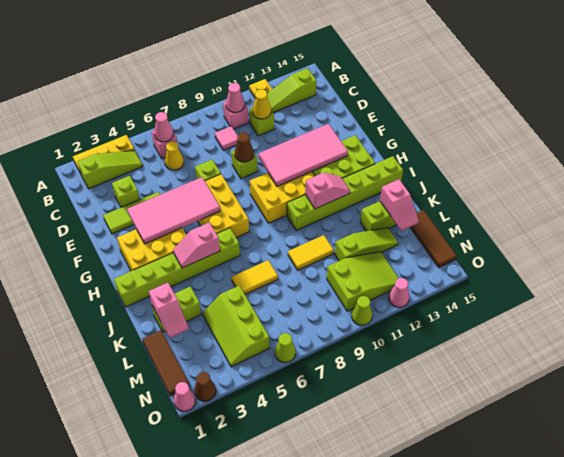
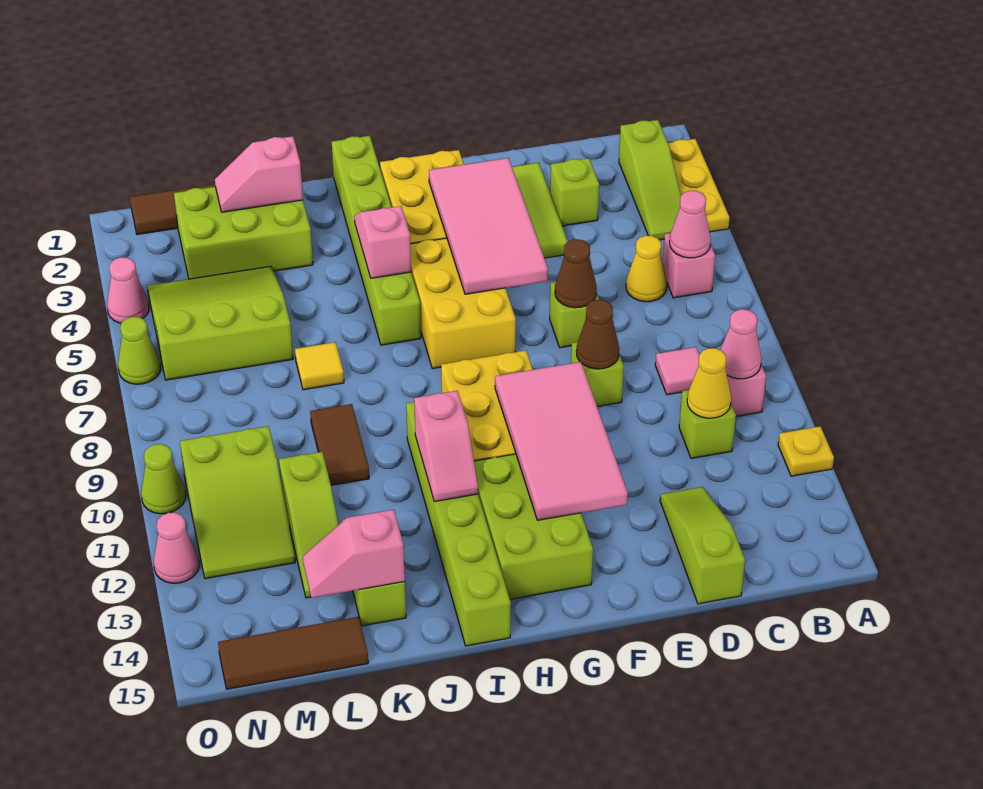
lime slope B12:B14 level 1 top 14 -> lime slope D13:D15 level 1 top 15
yellow brick F6:H7 level 1 -> yellow brick G5:H7 level 1
lime brick K2:K3 level 1 -> lime brick K2:M3 level 1
yellow tile K6:K7 level 1 -> yellow tile K7 level 1
yellow tile K9:K10 level 1 -> brown tile K9:K10 level 1
lime slope L4:N5 level 1 top 5 -> lime slope L4:N6 level 1 top 6
pink cone O1 level 1 -> pink cone O4 level 1
brown cone O2 level 1 -> brown cone E7 level 2

